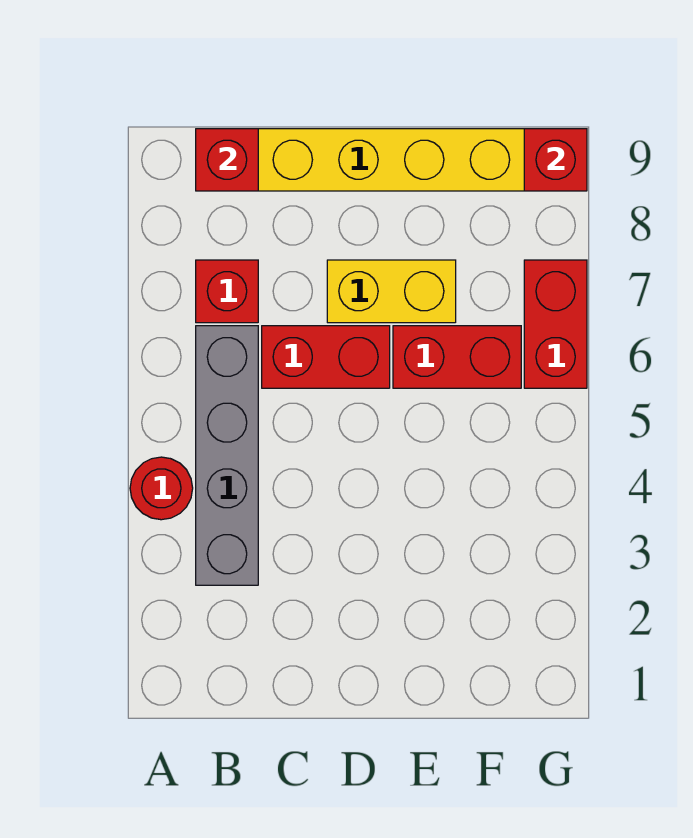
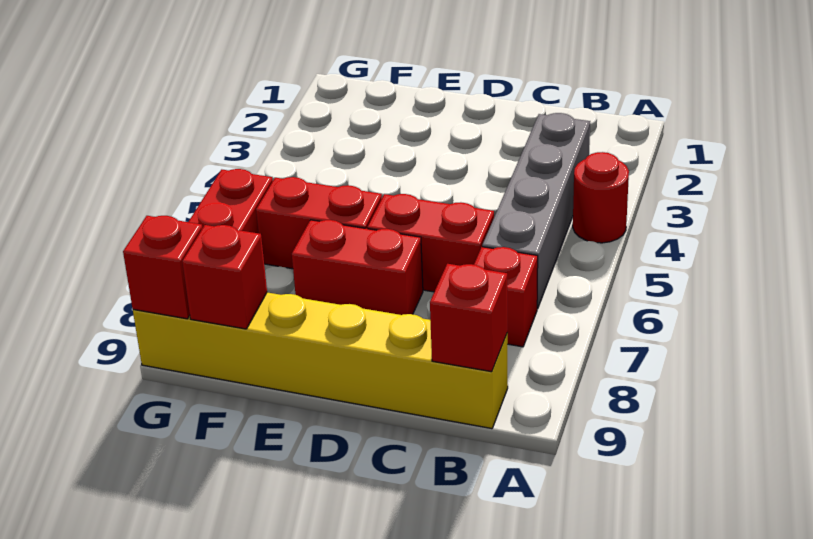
yellow brick D7:E7 level 1 -> red brick D7:E7 level 1
none -> red brick F9 level 2

